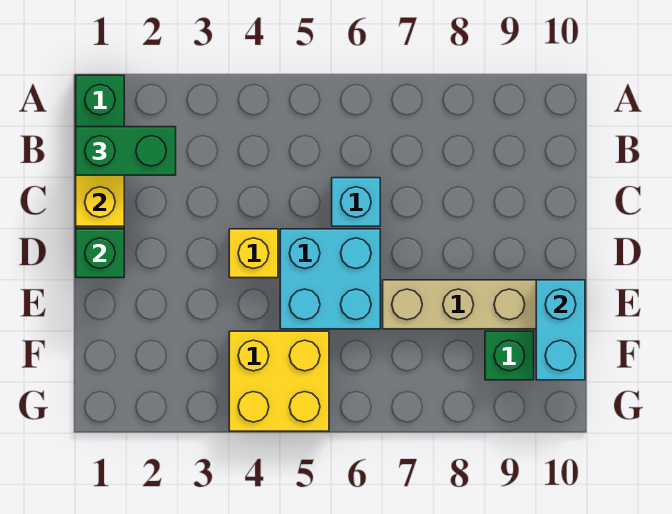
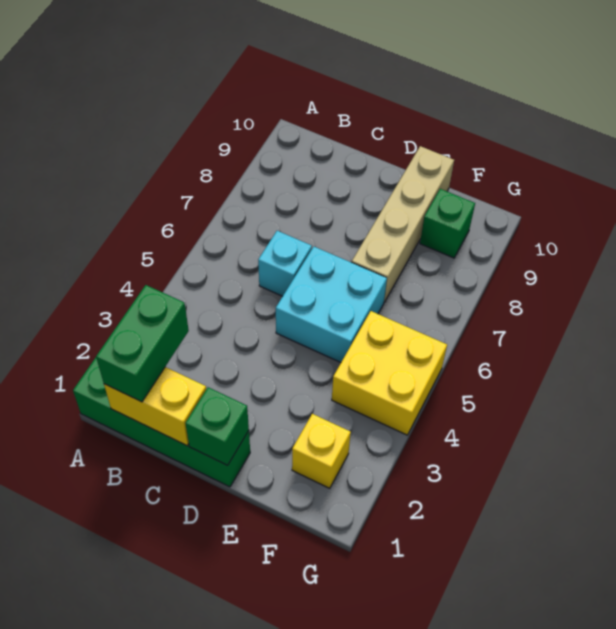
yellow brick D4 level 1 -> yellow brick F2 level 1
cyan brick E10:F10 level 2 -> none

